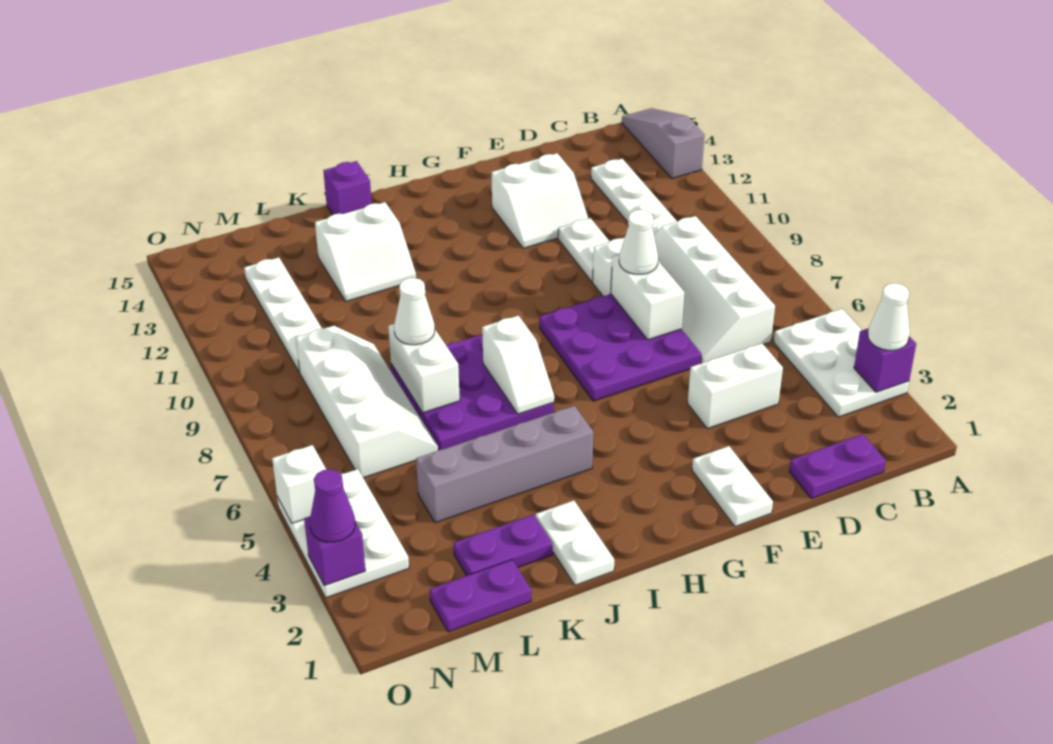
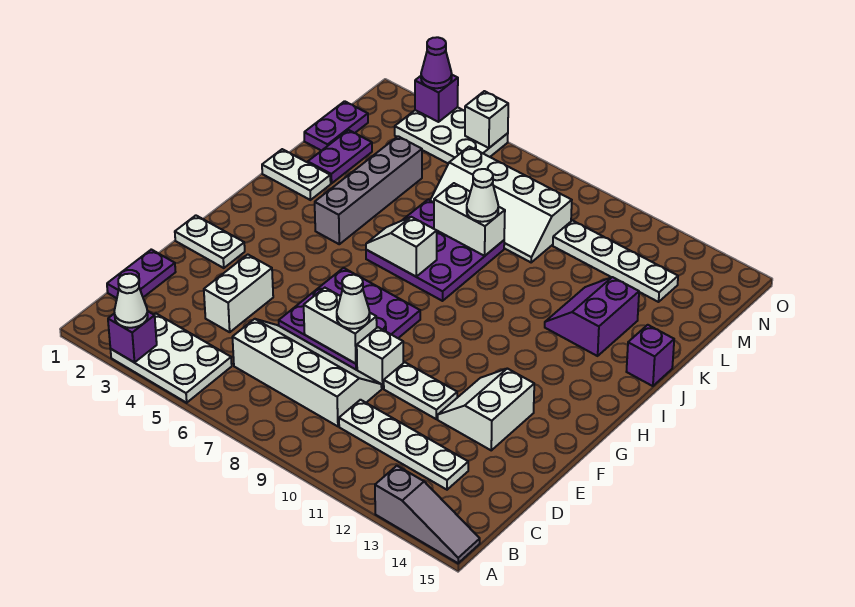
white slope J12:K13 level 1 top 13 -> purple slope J12:K13 level 1 top 13

